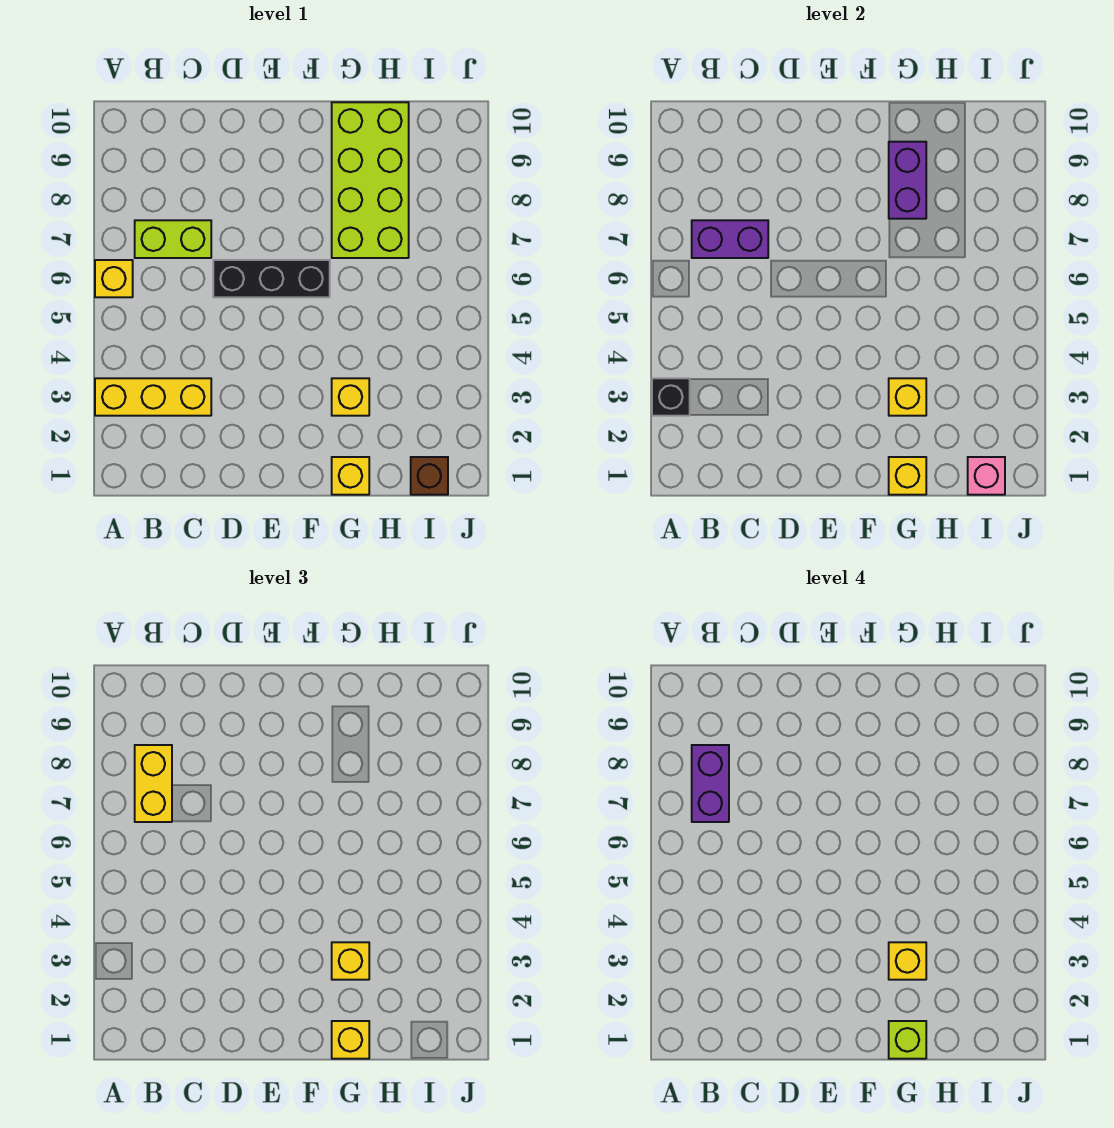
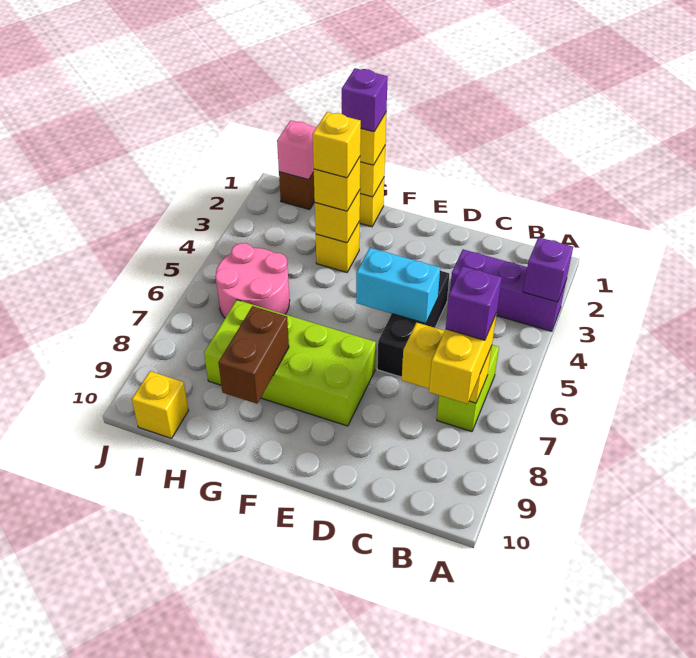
yellow brick A3:C3 level 1 -> purple brick A3:C3 level 1
black brick A3 level 2 -> purple brick A3 level 2
yellow brick A6 level 1 -> yellow brick I10 level 1
lime brick B7:C7 level 1 -> lime brick B6:B7 level 1
purple brick B7:C7 level 2 -> yellow brick B7:C7 level 2
purple brick B7:B8 level 4 -> purple brick B7 level 4
none -> cyan brick D5:E5 level 2
black brick D6:F6 level 1 -> black brick D4:D6 level 1
lime brick G1 level 4 -> purple brick G1 level 4
lime brick G7:H10 level 1 -> lime brick E7:H8 level 1
purple brick G8:G9 level 2 -> brown brick G8:G9 level 2
none -> pink round brick H5:I6 level 1

